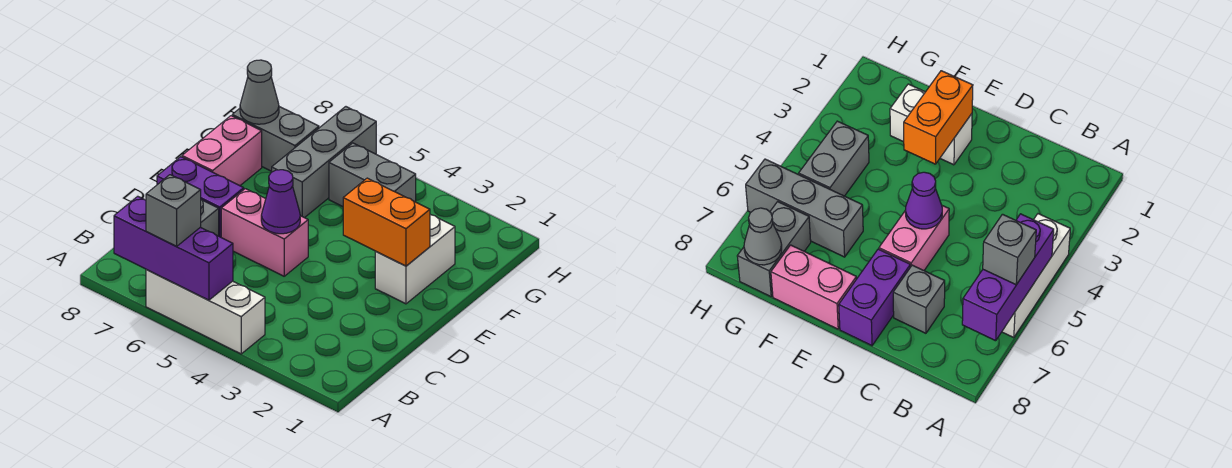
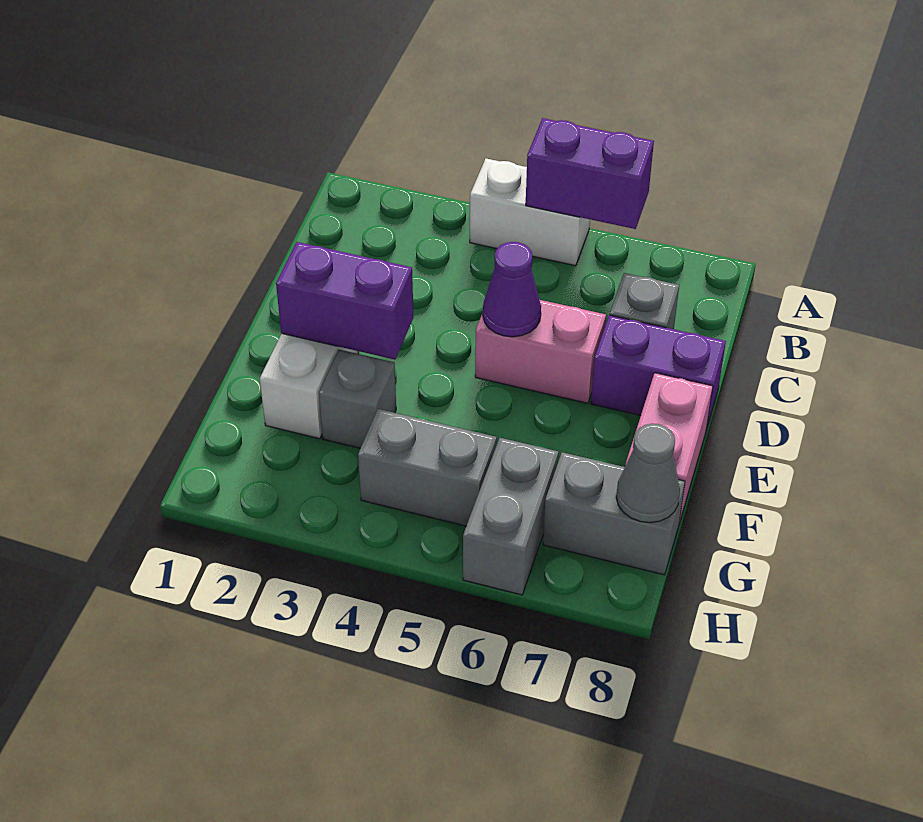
white brick A4:A6 level 1 -> white brick A4:A5 level 1
purple brick A5:A7 level 2 -> purple brick A5:A6 level 2
grey brick A6 level 3 -> grey brick F3 level 1
orange brick E2:E3 level 2 -> purple brick E2:E3 level 2
grey brick F6:H6 level 1 -> grey brick G6:H6 level 1

